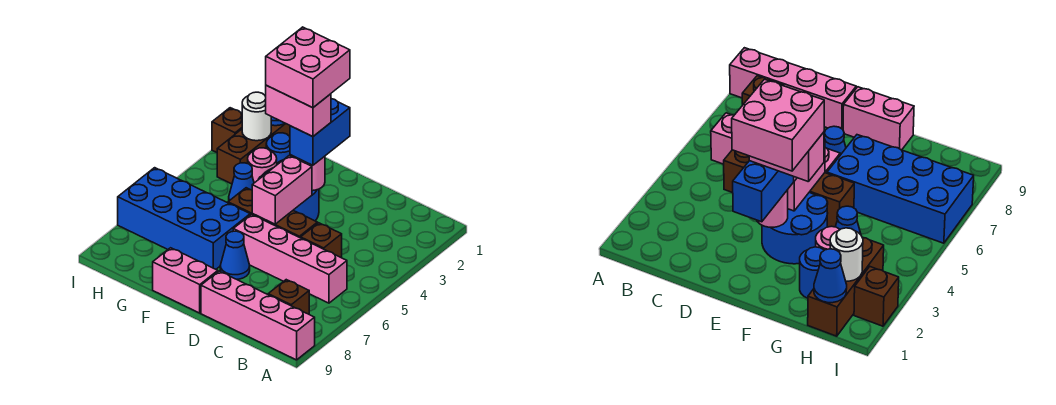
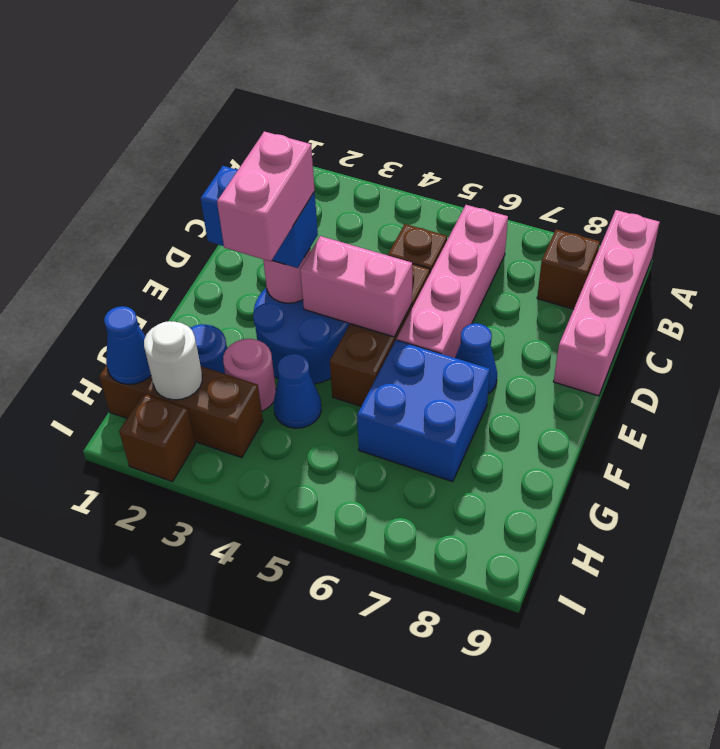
pink brick E2:F3 level 5 -> none
pink brick E9:F9 level 1 -> none
blue brick F6:I7 level 1 -> blue brick F6:G7 level 1

